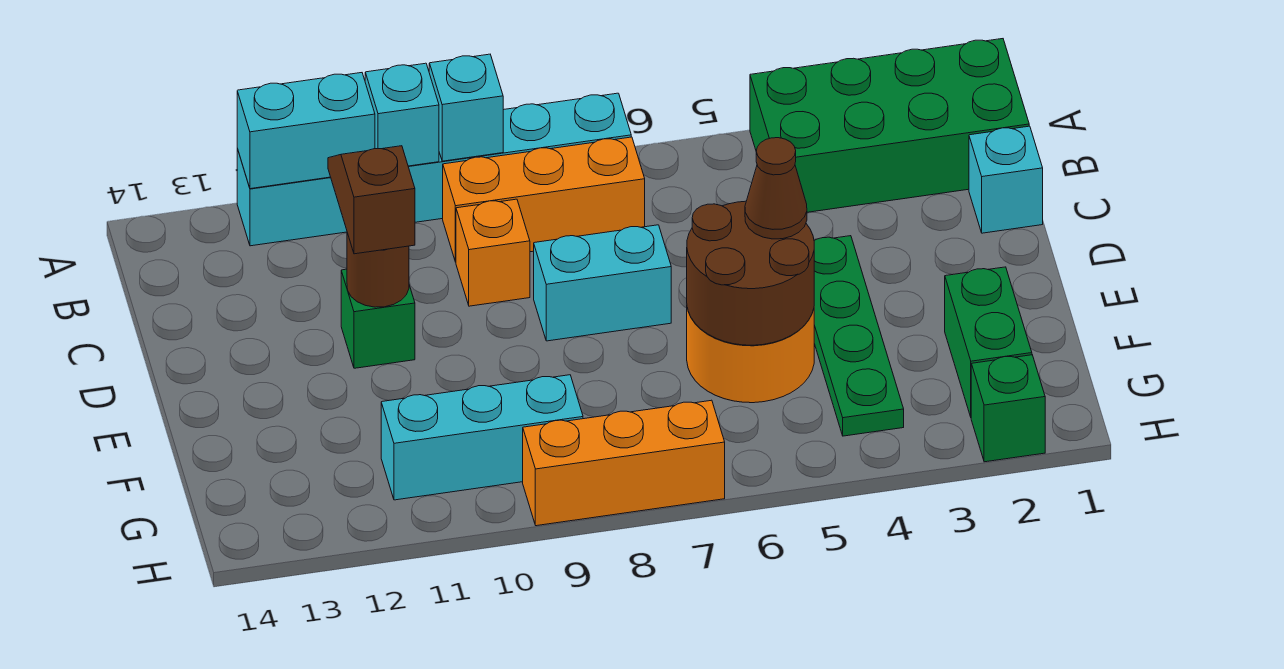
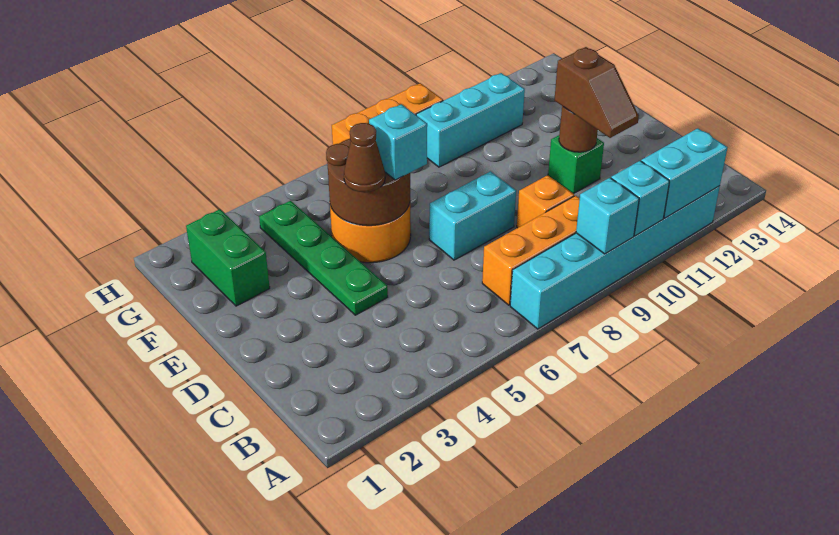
green brick A1:B4 level 1 -> none
cyan brick C1 level 1 -> cyan brick E6 level 3
green brick H2 level 1 -> none

